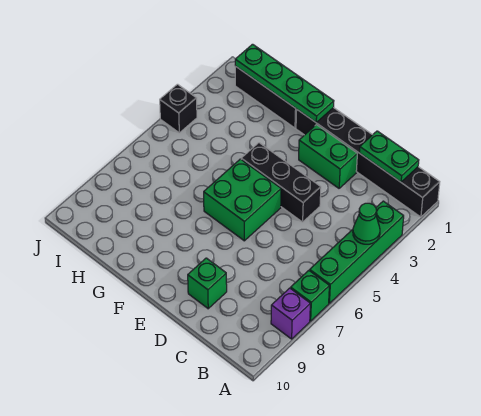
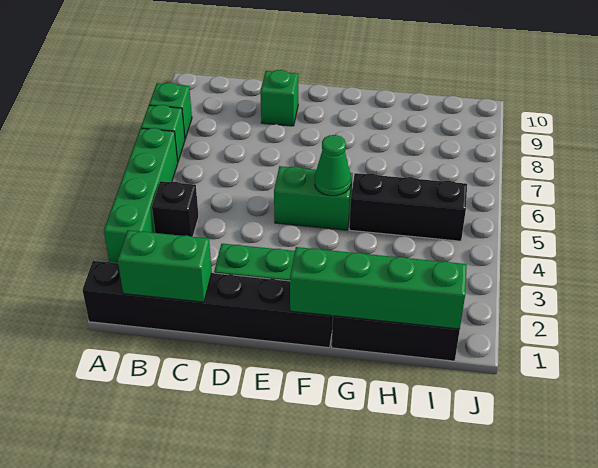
green cone A4 level 2 -> green cone F5 level 2
purple brick A8 level 1 -> green brick A8 level 1
green plate B1:C1 level 2 -> green brick B1:C1 level 2
black brick D4:F4 level 1 -> black brick G5:I5 level 1
green brick E5:F6 level 1 -> green brick E5:F5 level 1
green plate F1:I1 level 2 -> green brick F1:I1 level 2
black brick J4 level 1 -> black brick B4 level 1

